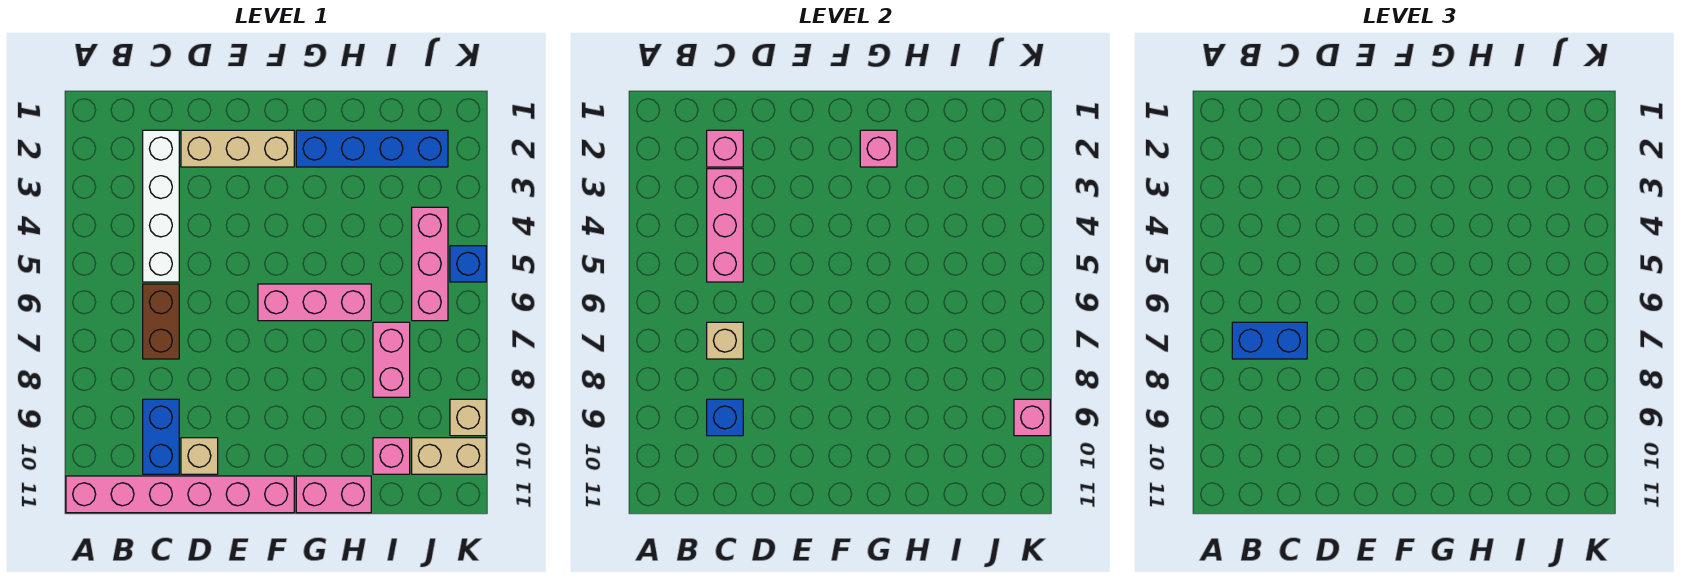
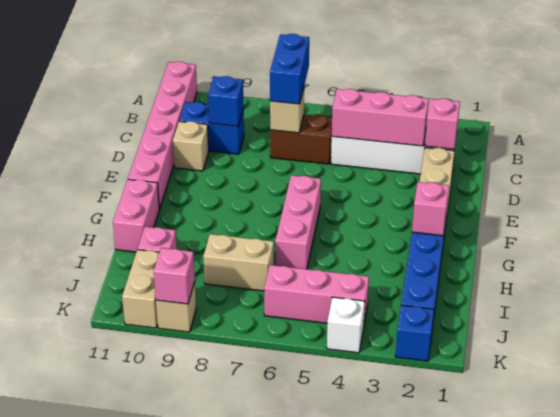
pink brick I7:I8 level 1 -> tan brick I7:I8 level 1
none -> white brick K4 level 1
blue brick K5 level 1 -> blue brick K2 level 1

